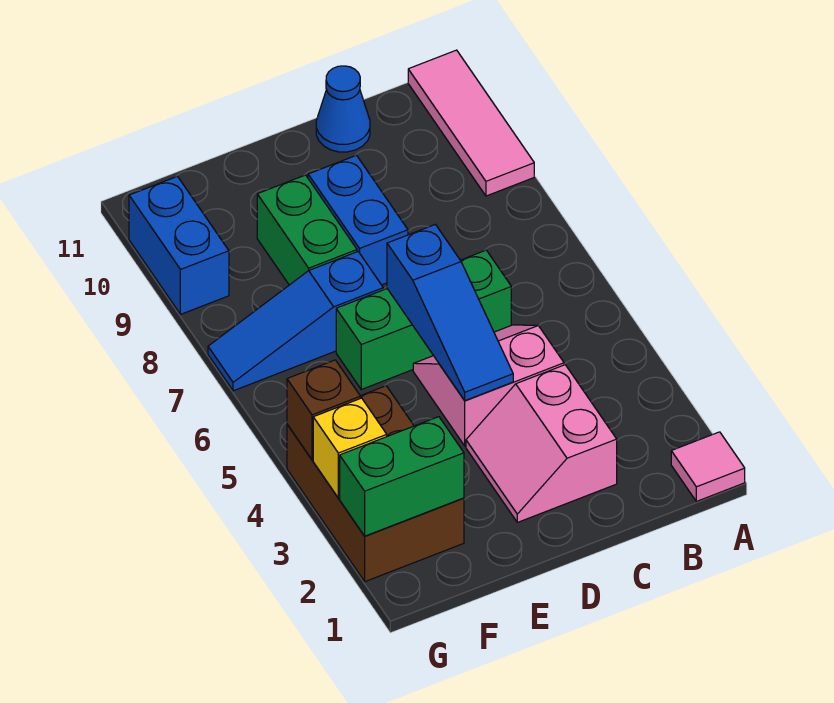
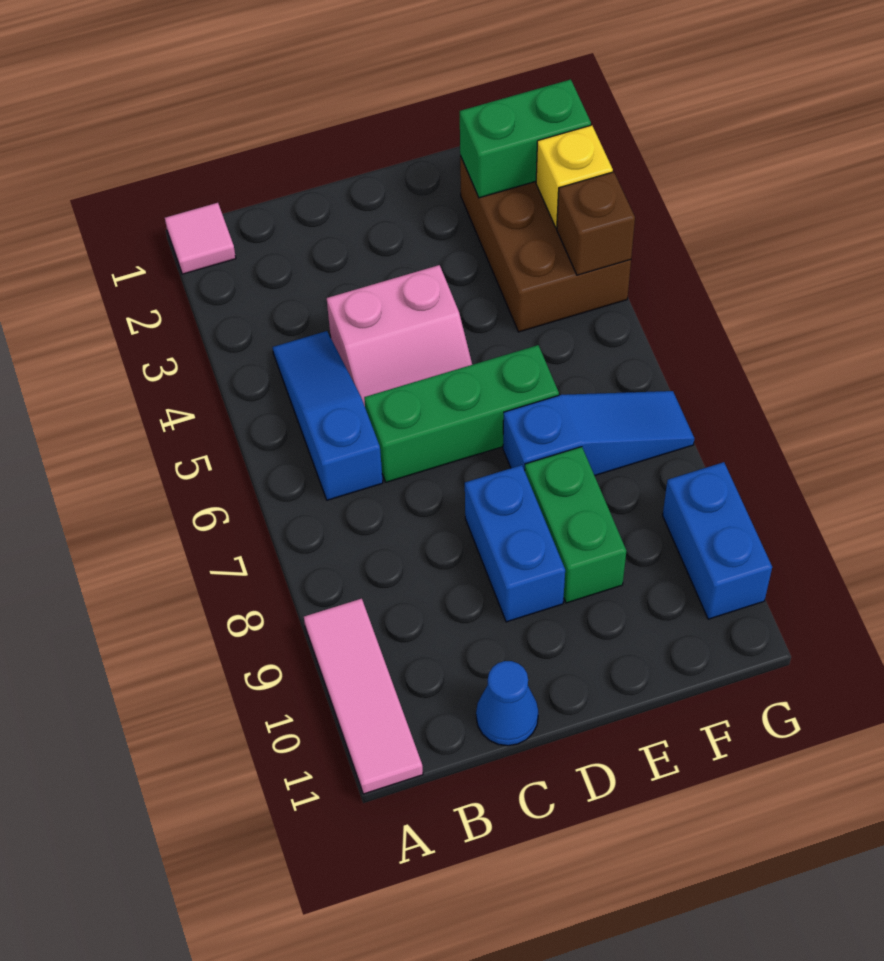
pink slope C2:D3 level 1 top C -> none
blue slope D4:D6 level 2 top 6 -> blue slope B4:B6 level 1 top 6

